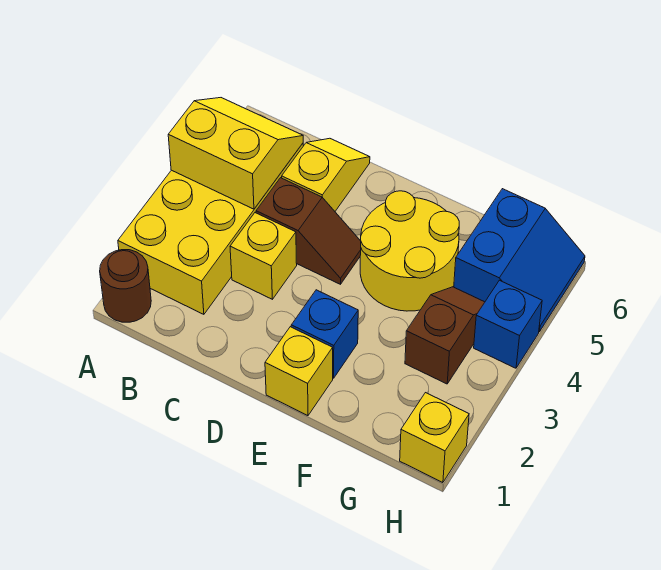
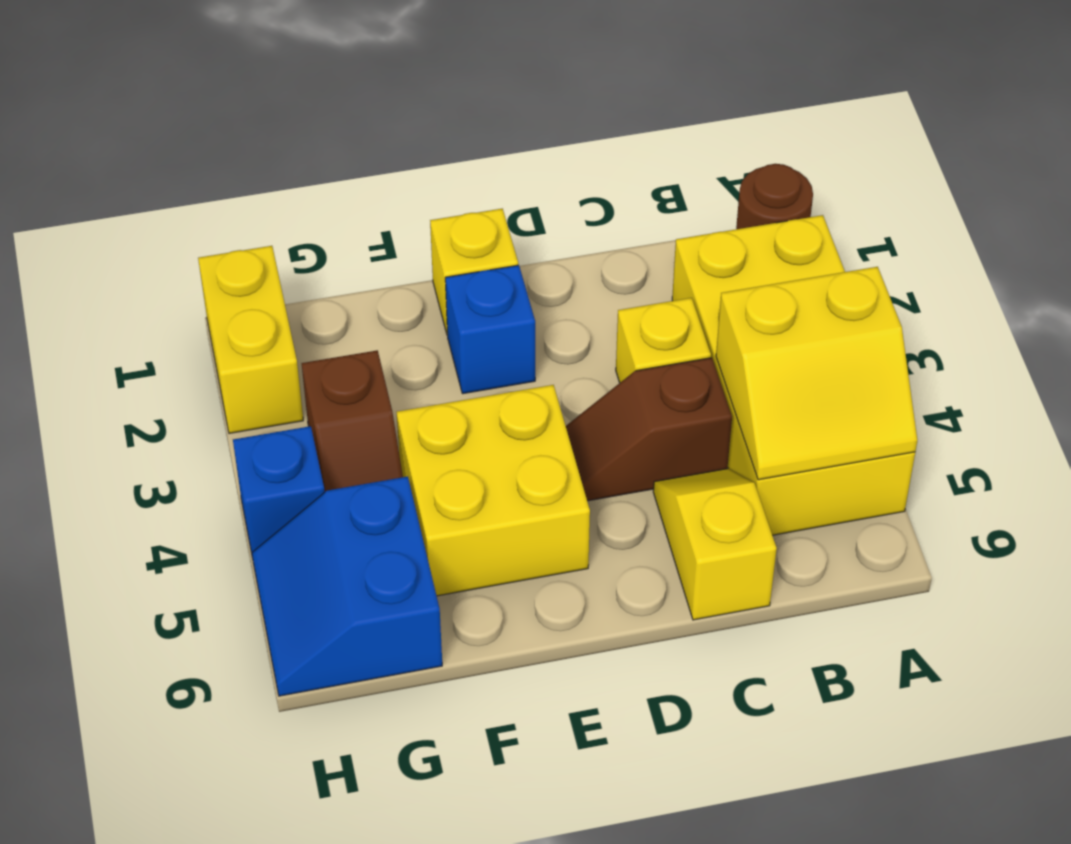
yellow slope C5:C6 level 1 top 5 -> yellow slope C5:C6 level 1 top 6
yellow round brick E4:F5 level 1 -> yellow brick E4:F5 level 1
yellow brick H1 level 1 -> yellow brick H1:H2 level 1

